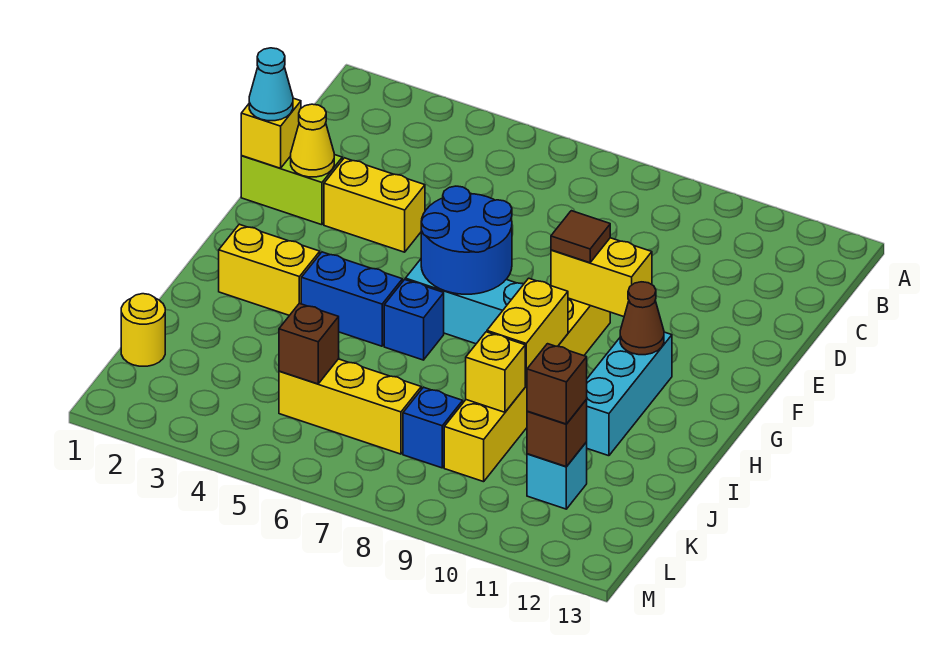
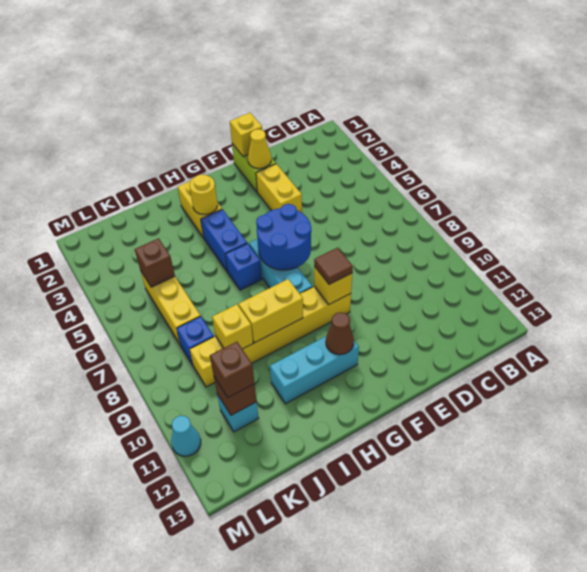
cyan cone E1 level 3 -> cyan cone M11 level 1
yellow brick F9:F10 level 2 -> yellow brick F9 level 2
yellow round brick K1 level 1 -> yellow round brick H3 level 2

